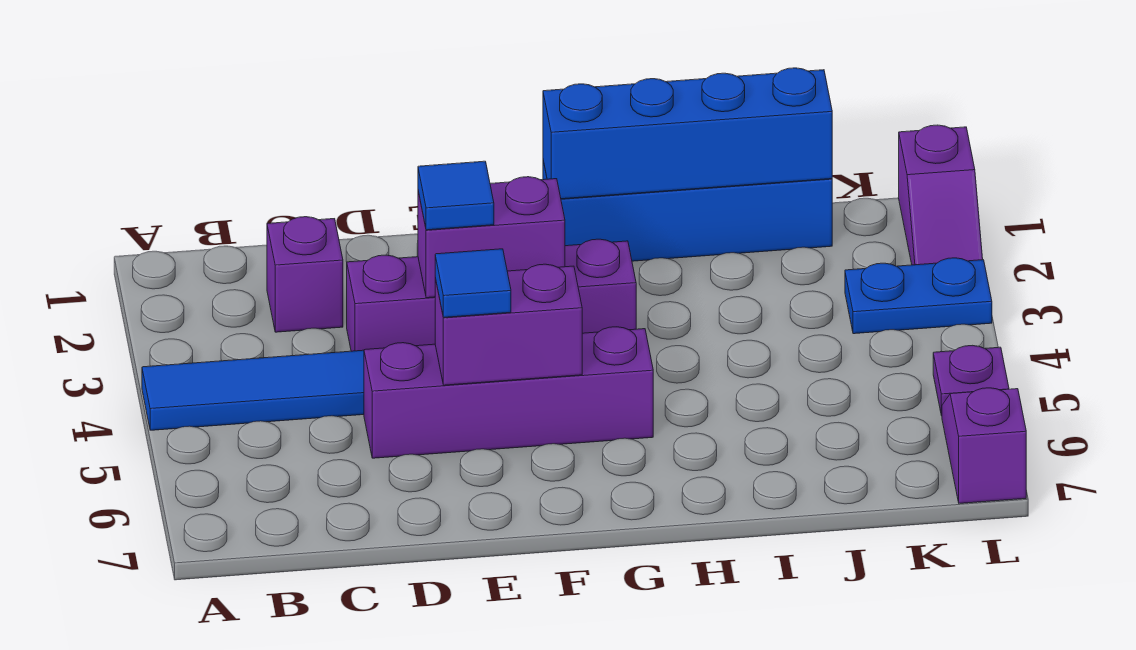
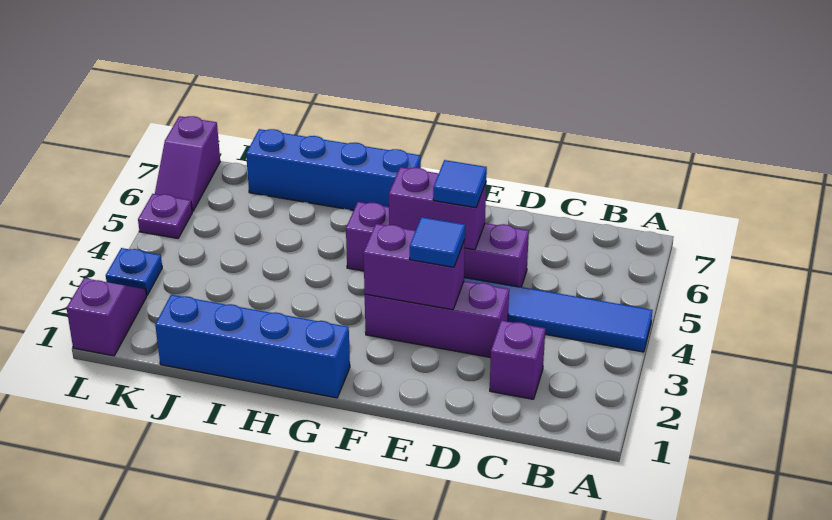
purple brick D3:G3 level 1 -> purple brick D3:F3 level 1
blue brick G1:J1 level 2 -> blue brick G7:J7 level 1
blue plate K3:L3 level 1 -> blue plate L3 level 1

